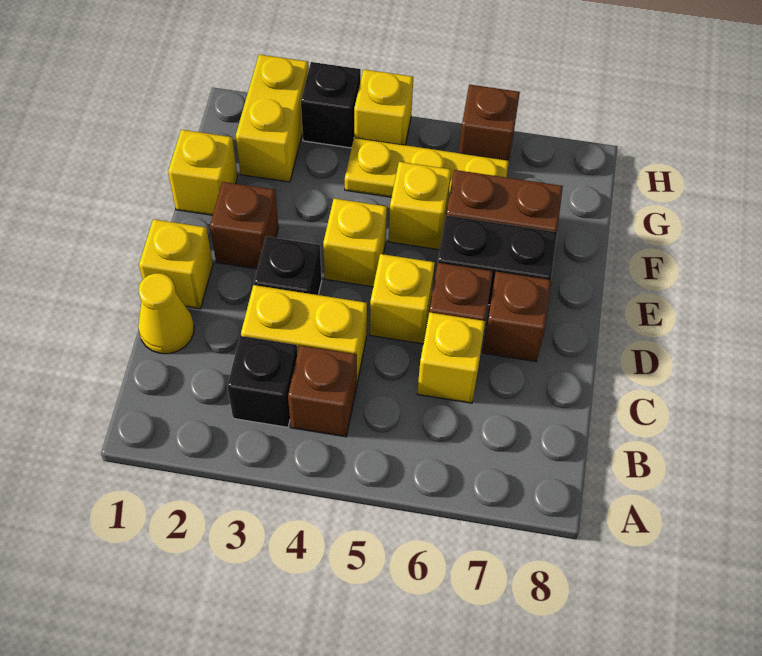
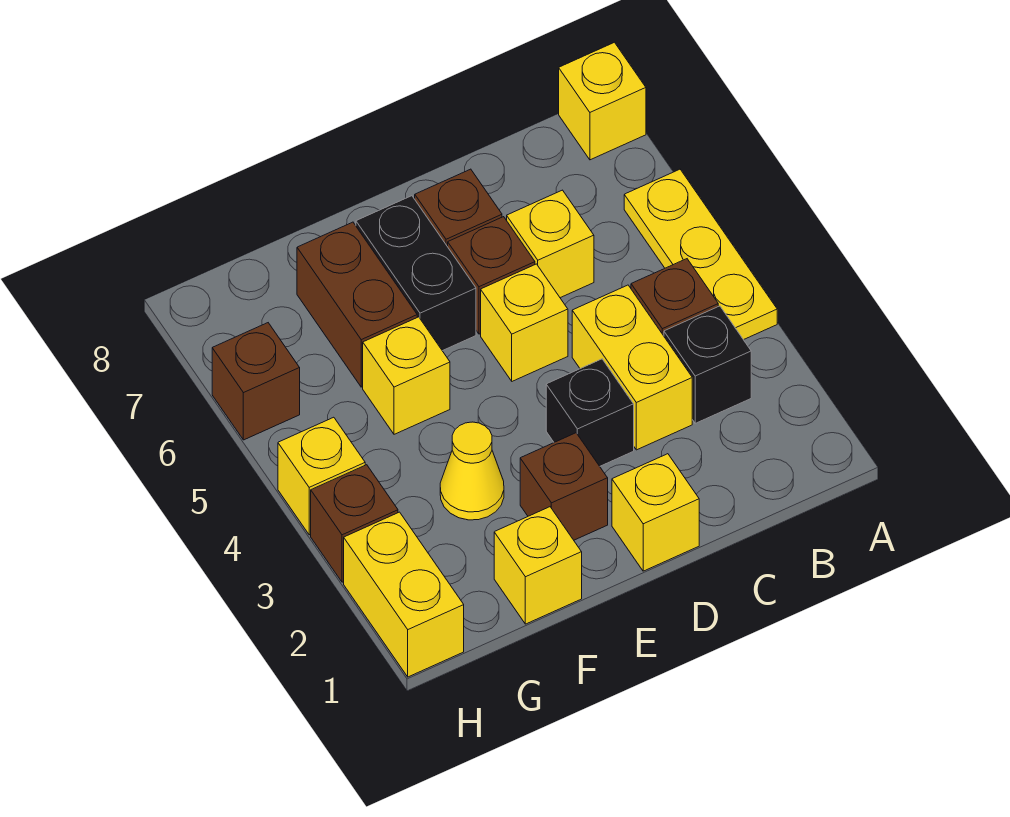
yellow cone C1 level 1 -> yellow cone F3 level 1
yellow brick E4 level 1 -> yellow brick A8 level 1
yellow brick G2:H2 level 1 -> yellow brick H1:H2 level 1
yellow plate G4:G6 level 1 -> yellow plate A4:A6 level 1
black brick H3 level 1 -> brown brick H3 level 1

